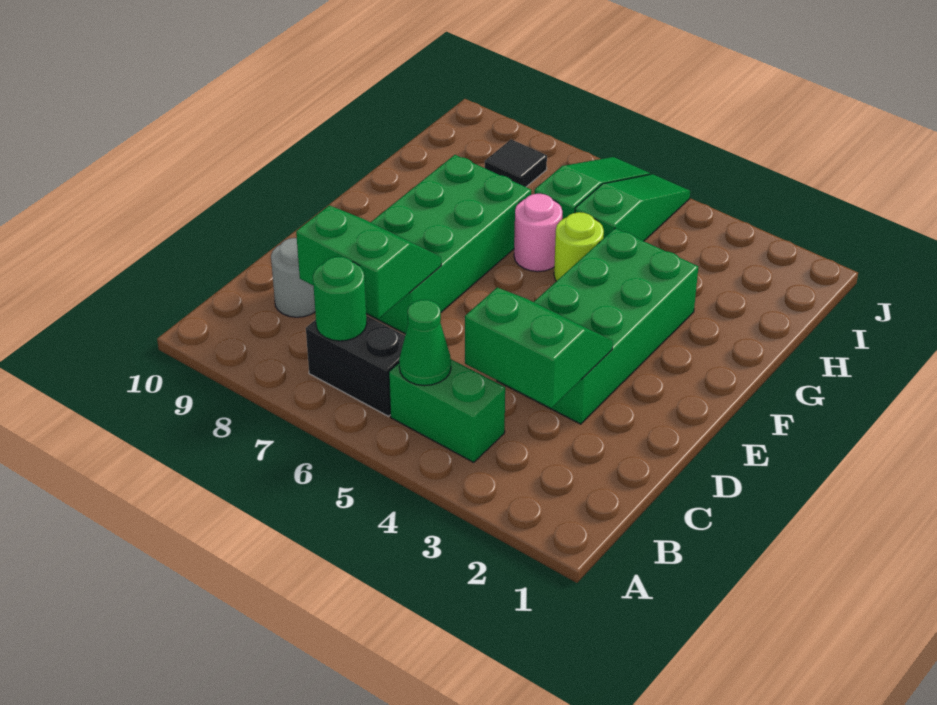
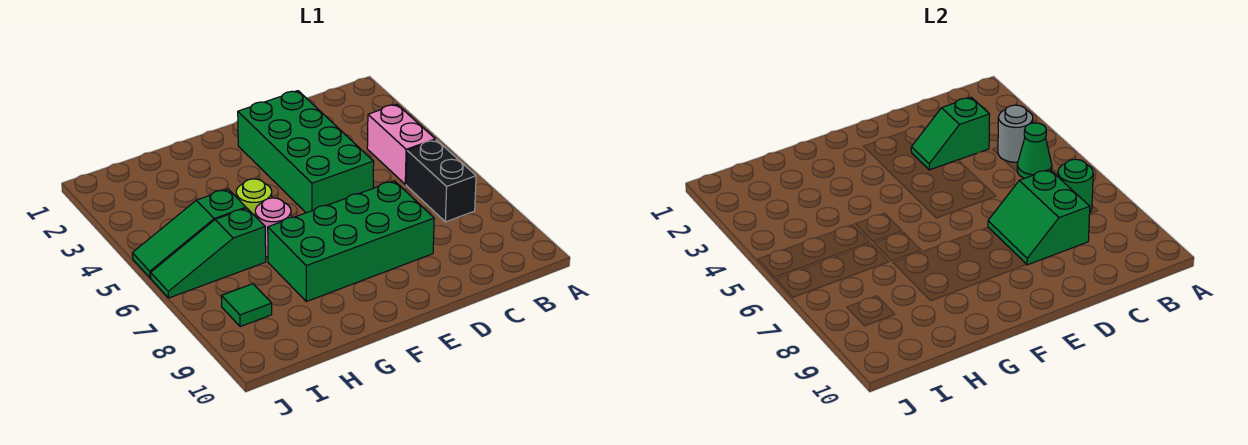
green brick B4:B5 level 1 -> pink brick B4:B5 level 1
green slope C3:D4 level 2 top C -> green slope C3:D3 level 2 top C
grey round brick C9 level 1 -> grey round brick B4 level 2
green brick D3:G4 level 1 -> green brick D2:E5 level 1
black tile I8 level 1 -> green tile I8 level 1

